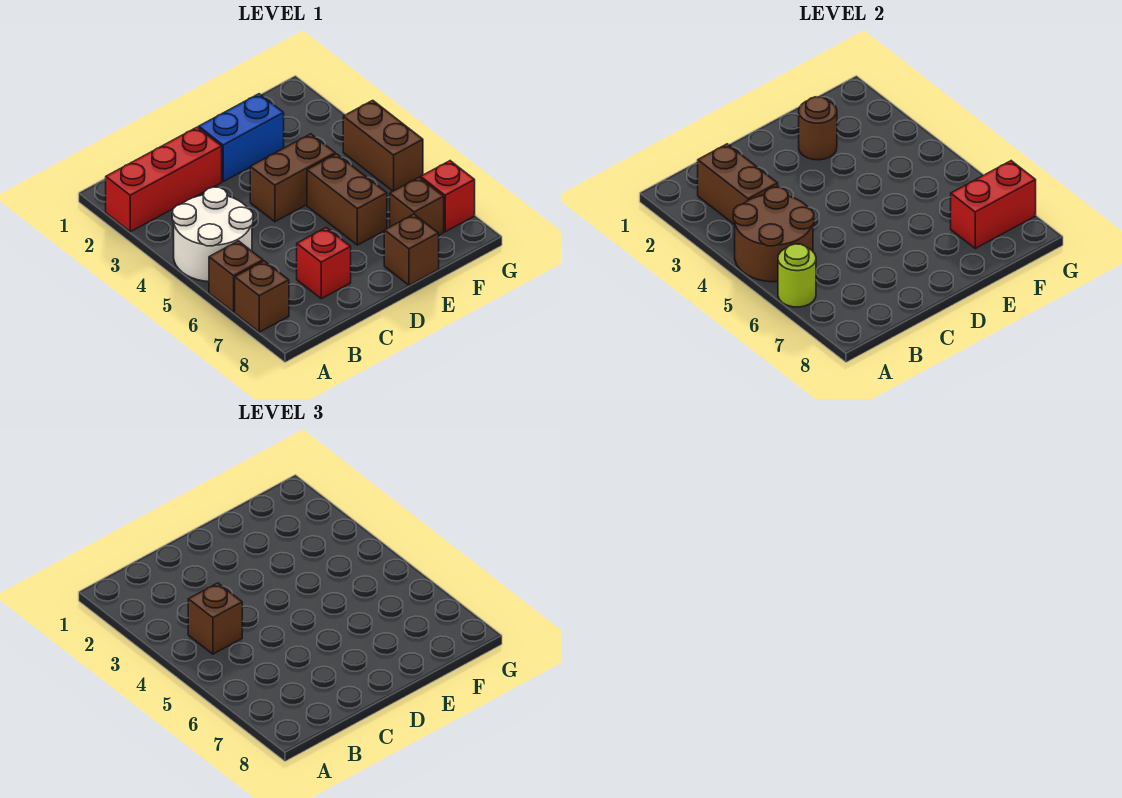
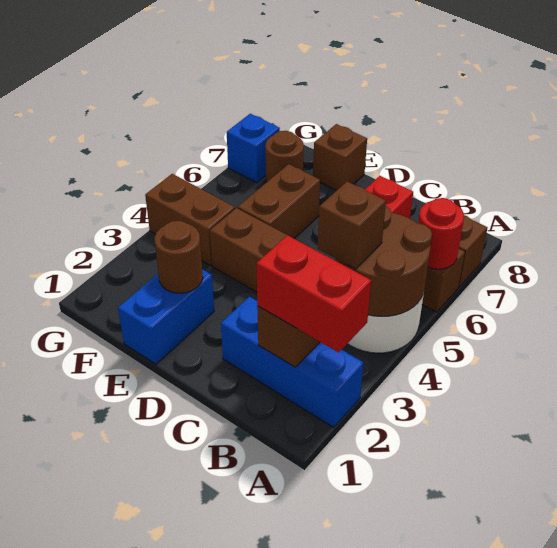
red brick A2:C2 level 1 -> blue brick A2:C2 level 1
lime round brick A6 level 2 -> red round brick A6 level 2
blue brick D2:E2 level 1 -> blue brick E1:E2 level 1
brown brick F7 level 1 -> brown round brick F7 level 1
red brick F7:G7 level 2 -> red brick A2:B2 level 3
brown brick G4:G5 level 1 -> brown brick F4:G4 level 1
red brick G7 level 1 -> blue brick G7 level 1

